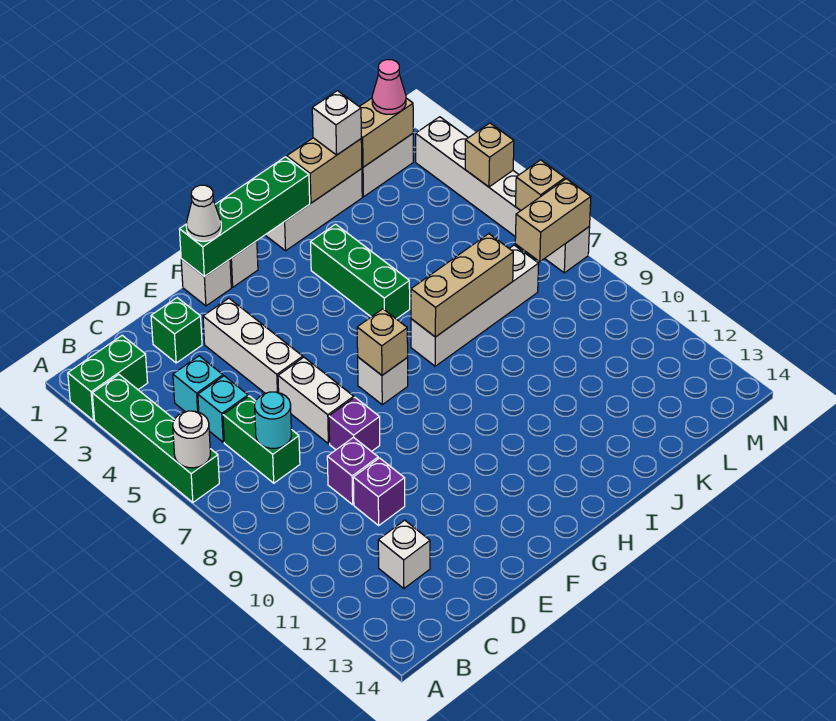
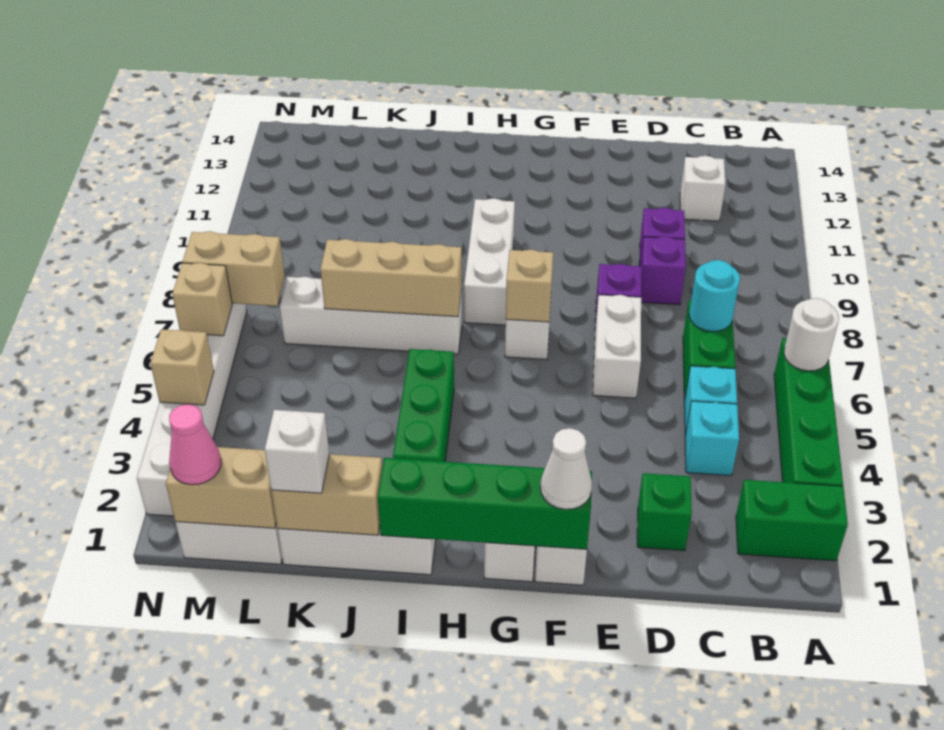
white brick E3:E5 level 1 -> white brick H8:H10 level 1

